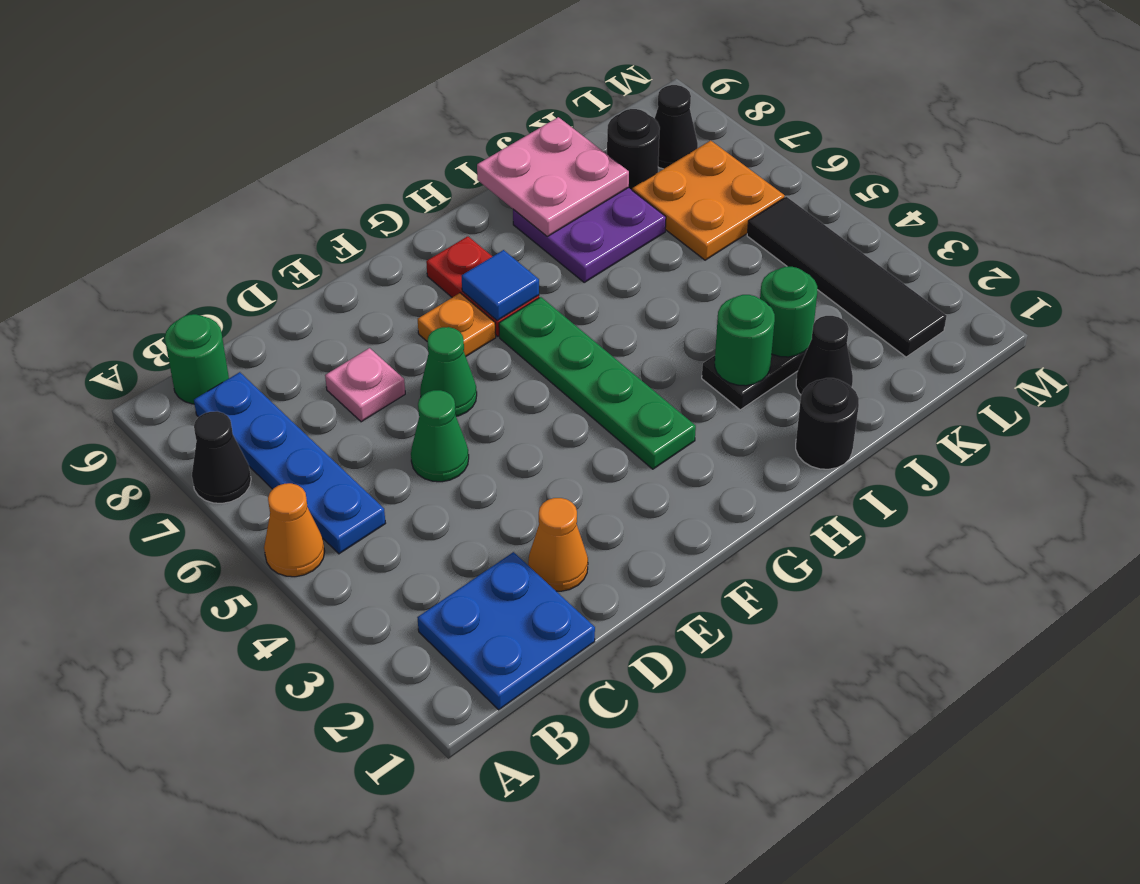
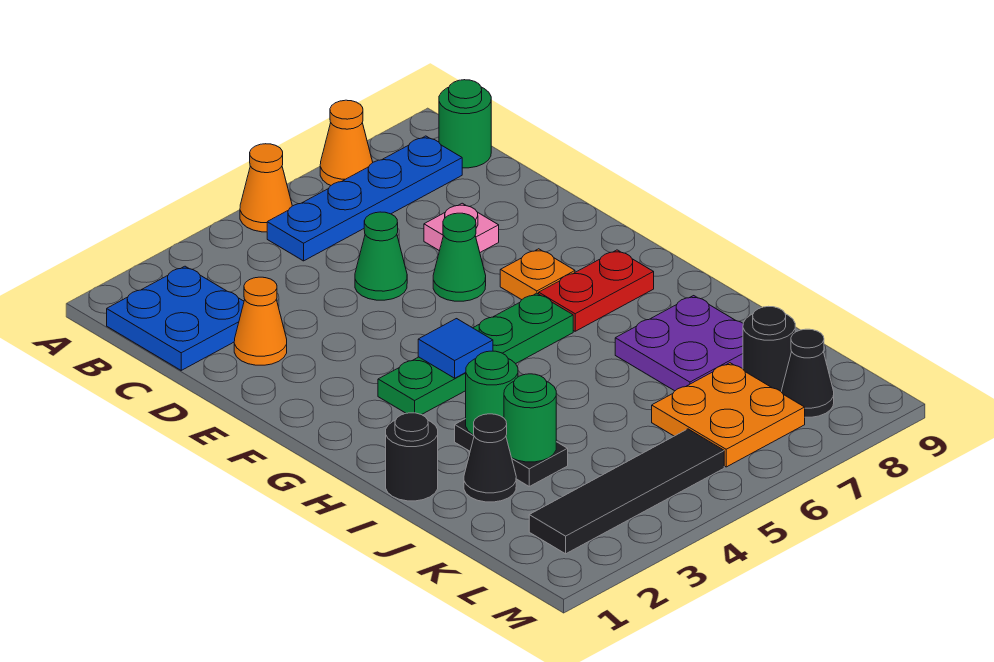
black cone A7 level 1 -> orange cone A7 level 1
blue tile G7 level 2 -> blue tile G4 level 2
pink plate I8:J9 level 2 -> none

